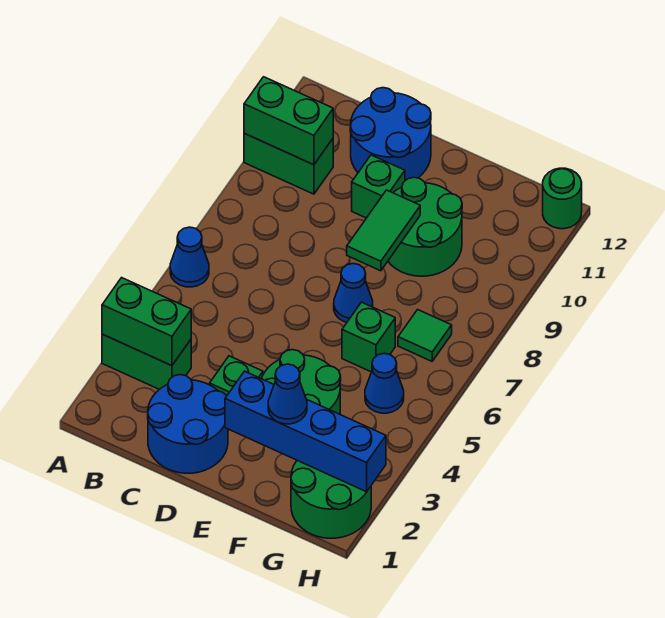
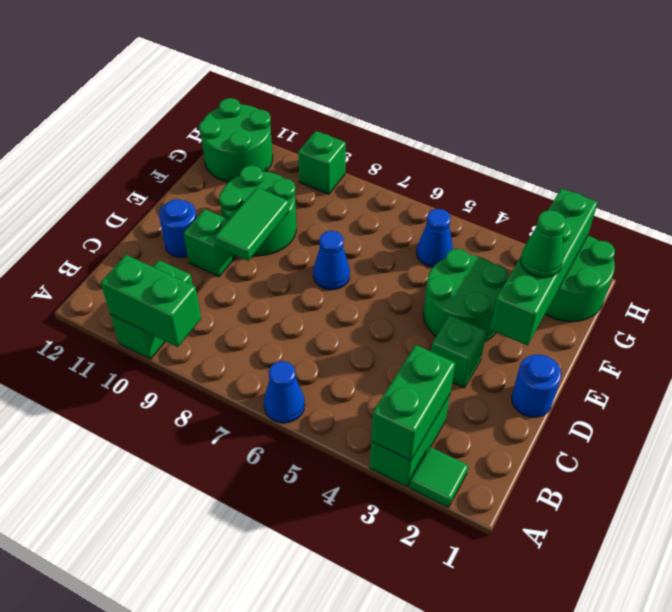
green brick A10:B10 level 2 -> green brick A9:A10 level 2
blue round brick C1:D2 level 1 -> blue round brick D1 level 1
blue round brick C11:D12 level 1 -> blue round brick D11 level 1
blue brick E2:H2 level 2 -> green brick E2:H2 level 2
green tile E8:E9 level 2 -> green tile D9:E9 level 2
blue cone F2 level 3 -> green cone F2 level 3
green brick F6 level 1 -> green brick H9 level 1
green tile G7 level 1 -> green tile A2 level 1
green round brick H12 level 1 -> green round brick G11:H12 level 1

